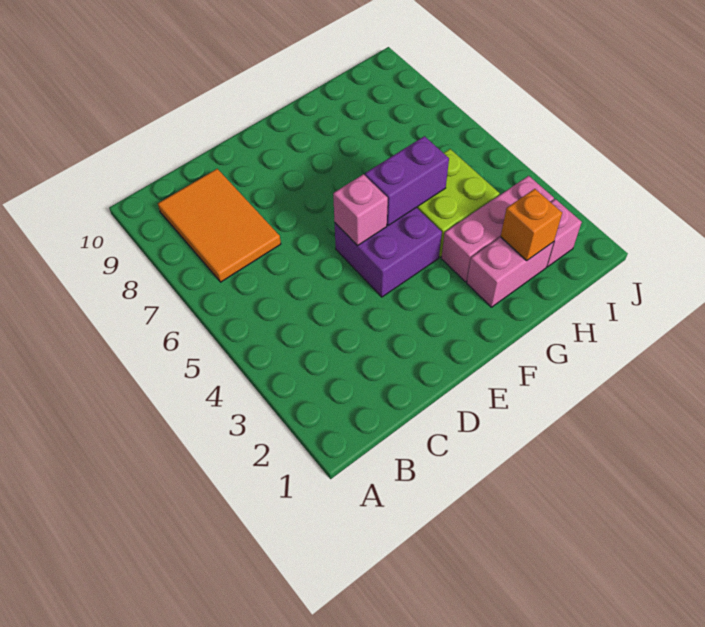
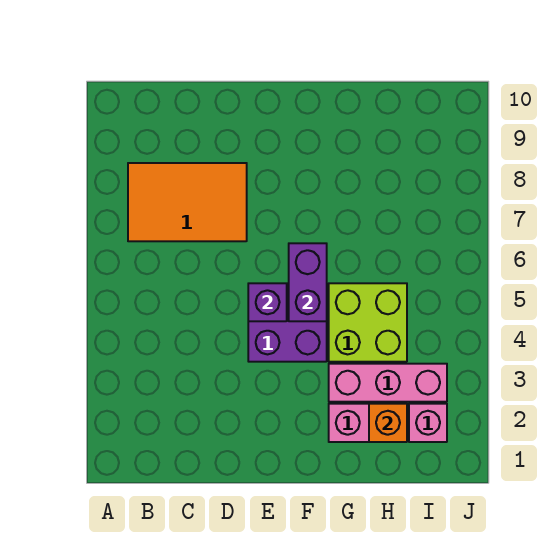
orange tile B7:C9 level 1 -> orange tile B7:D8 level 1
pink brick E5 level 2 -> purple brick E5 level 2
purple brick F5:G5 level 2 -> purple brick F5:F6 level 2

